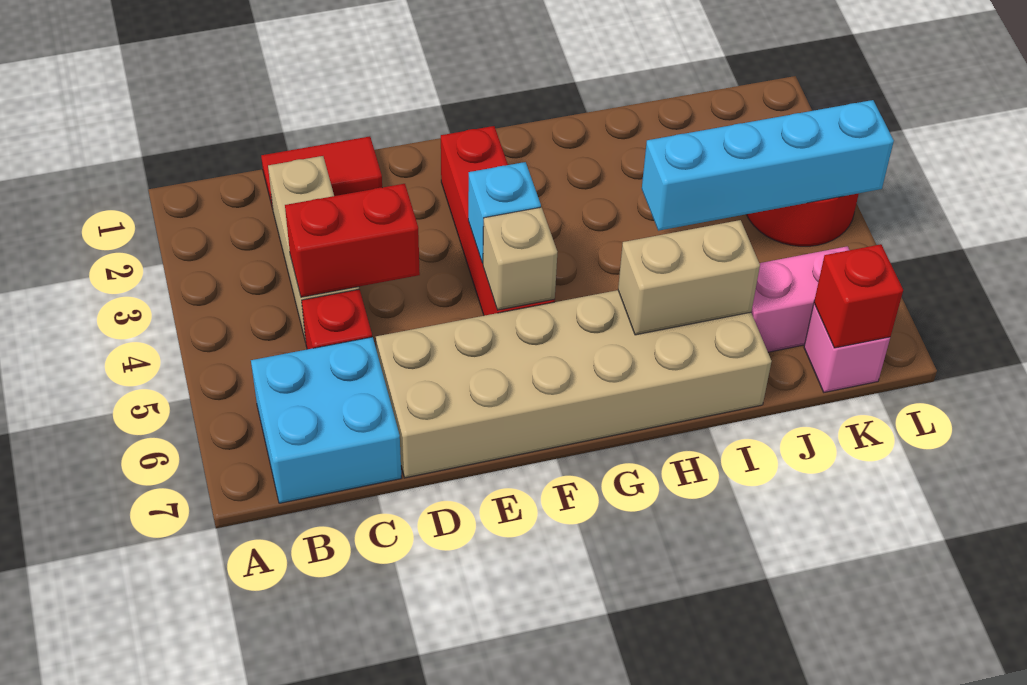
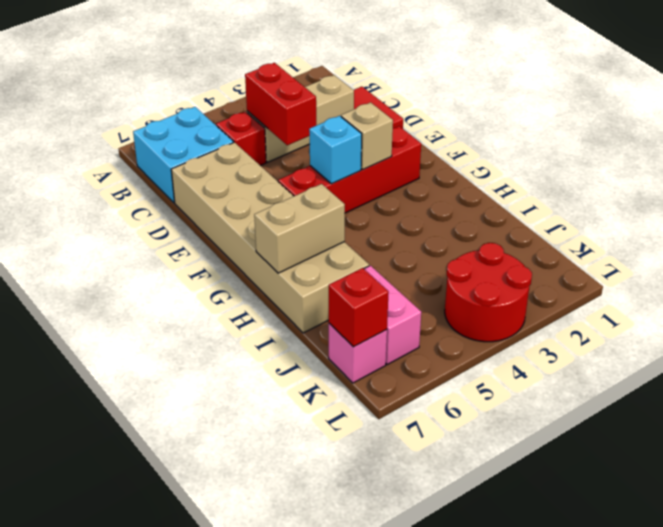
tan brick F5 level 2 -> tan brick F3 level 2
tan brick H6:I6 level 2 -> tan brick H6:H7 level 2
cyan brick I4:L4 level 2 -> none

